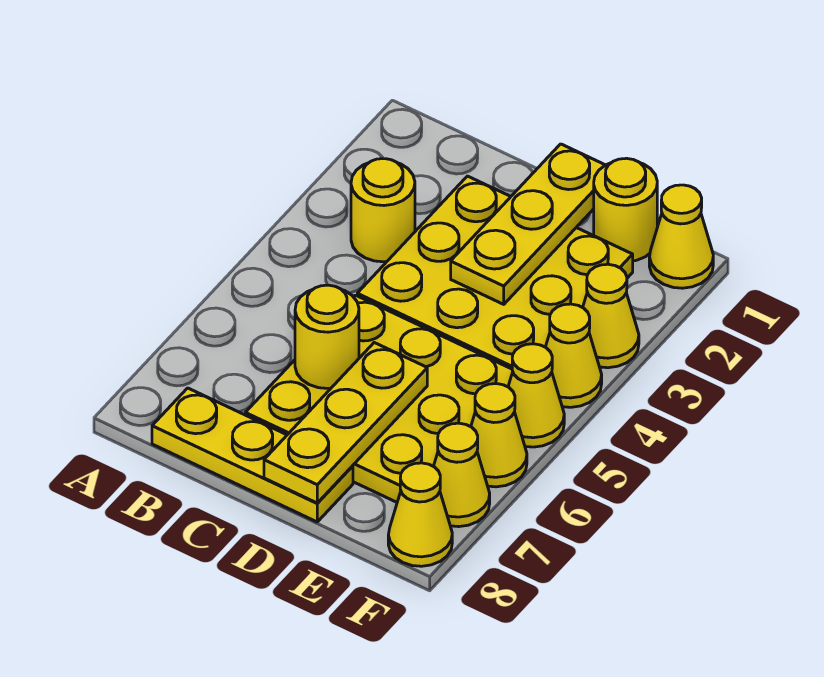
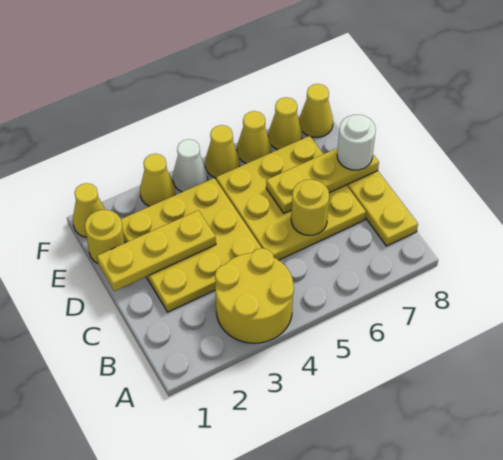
yellow round brick B3 level 1 -> yellow round brick A3:B4 level 1
none -> white round brick D8 level 3
yellow cone F4 level 1 -> white cone F4 level 1

